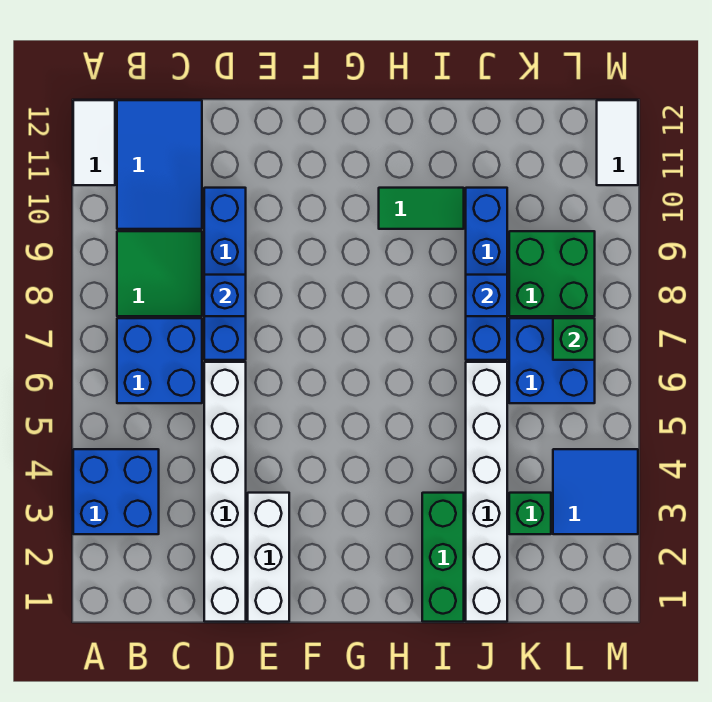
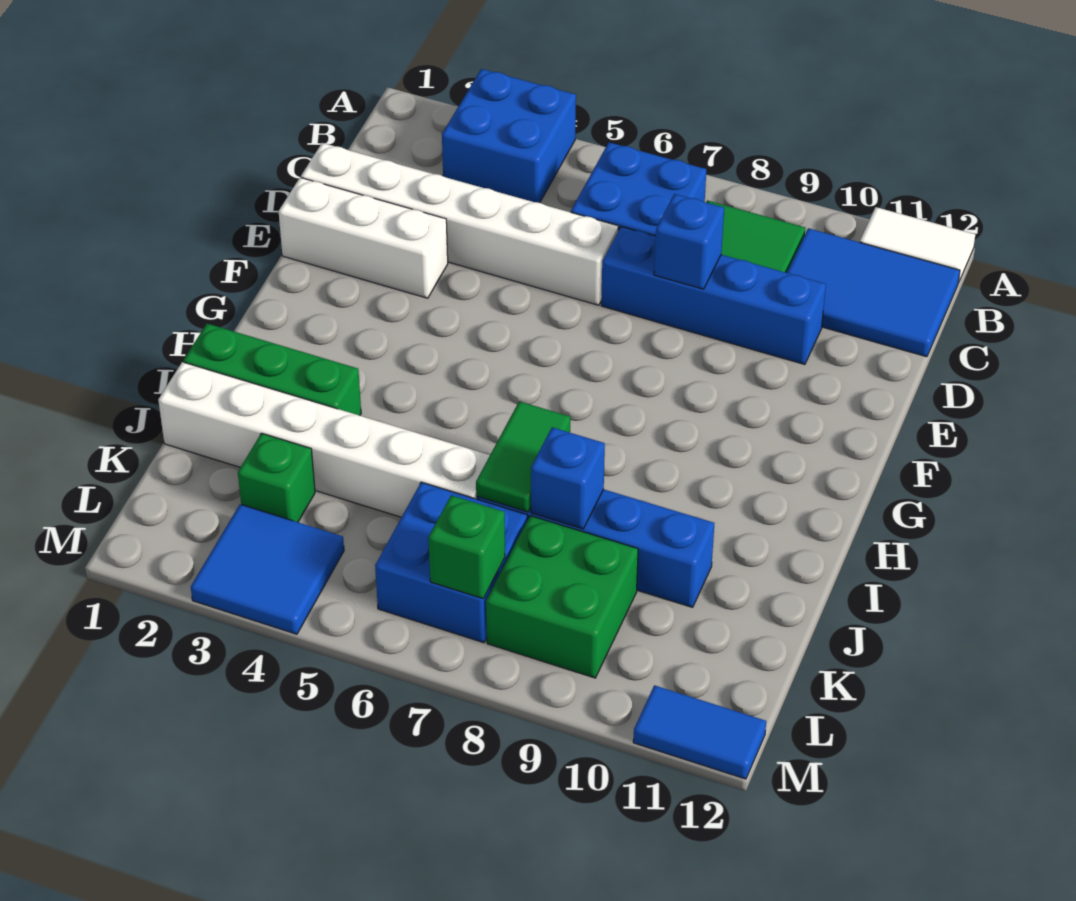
green tile H10:I10 level 1 -> green tile I7:J7 level 2
white tile M11:M12 level 1 -> blue tile M11:M12 level 1

